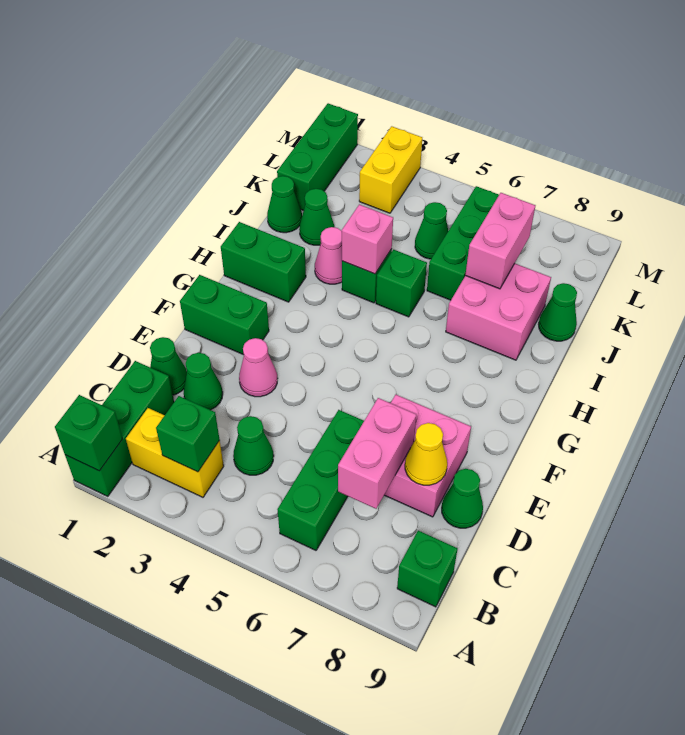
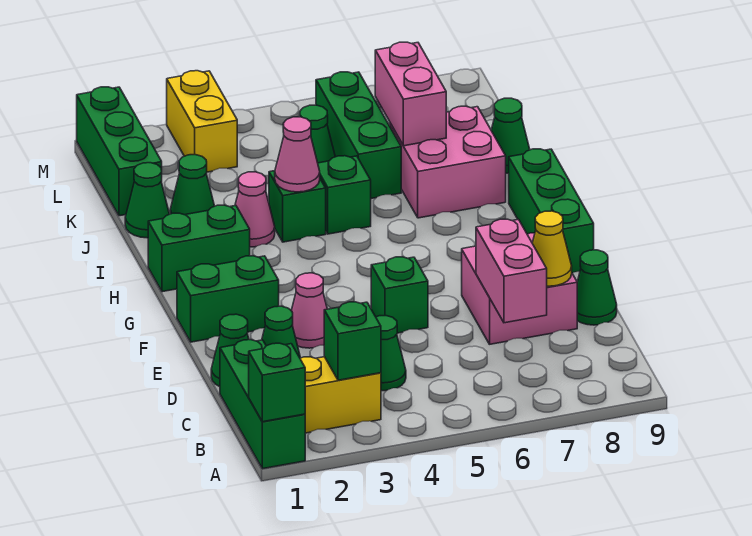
green brick B6:D6 level 1 -> green brick F9:H9 level 1
green brick B9 level 1 -> green brick E5 level 1
pink brick I4 level 2 -> pink cone I4 level 2

